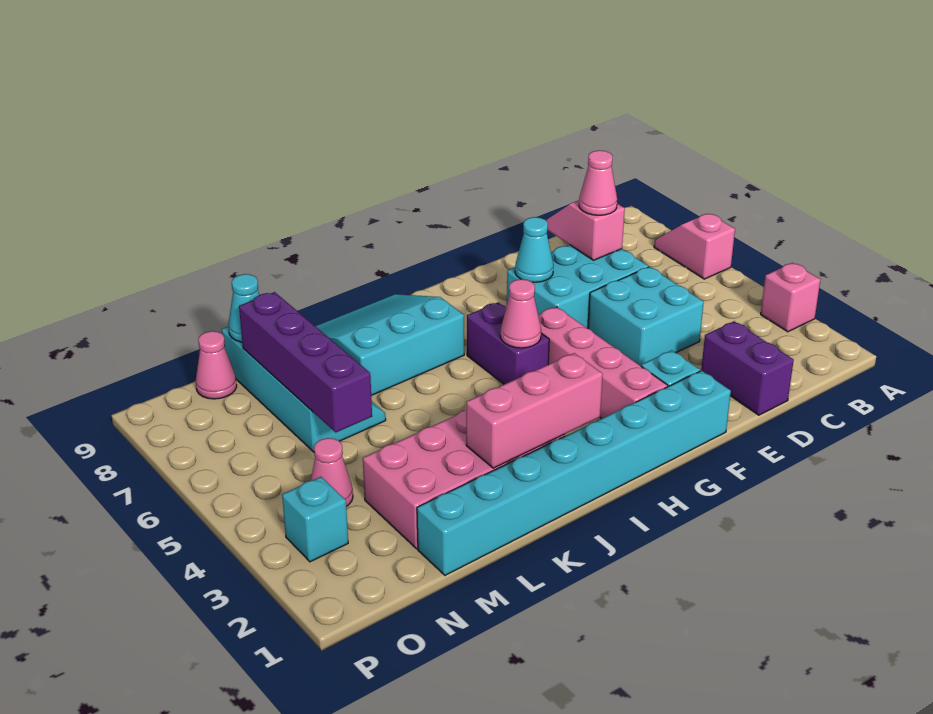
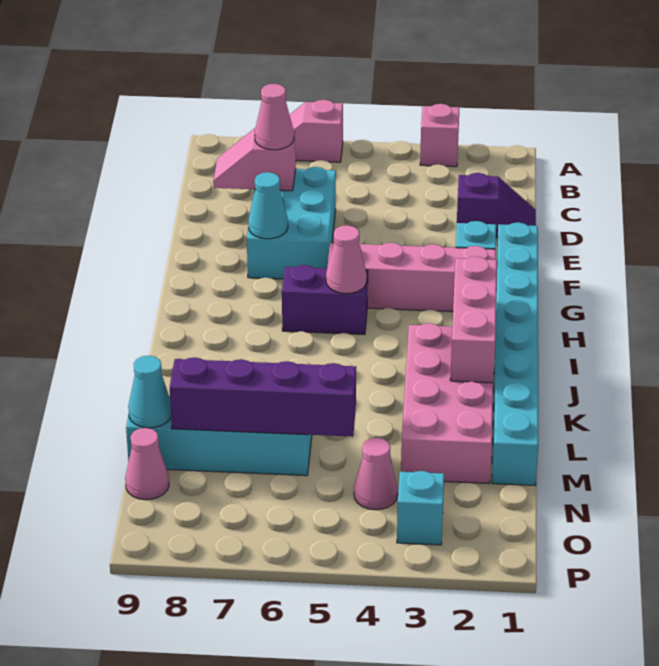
purple brick D1:D2 level 1 -> purple slope D1:D2 level 1 top 2
cyan brick D4:E5 level 1 -> none
cyan slope I7:K9 level 1 top 7 -> none

